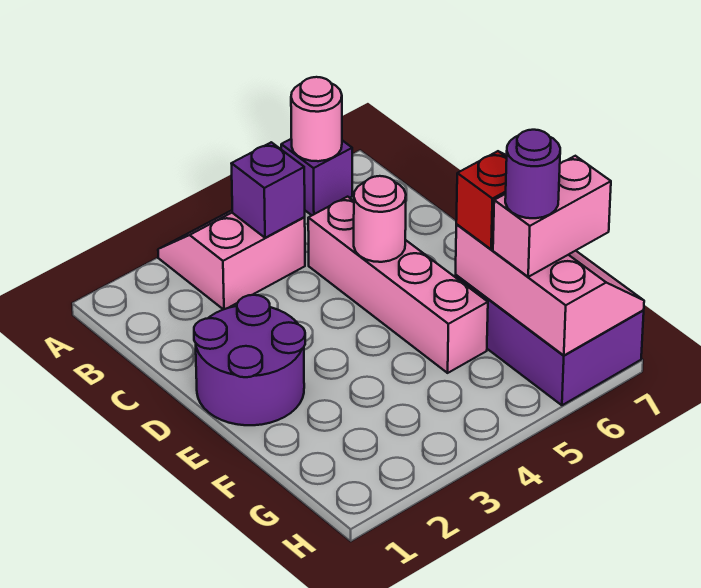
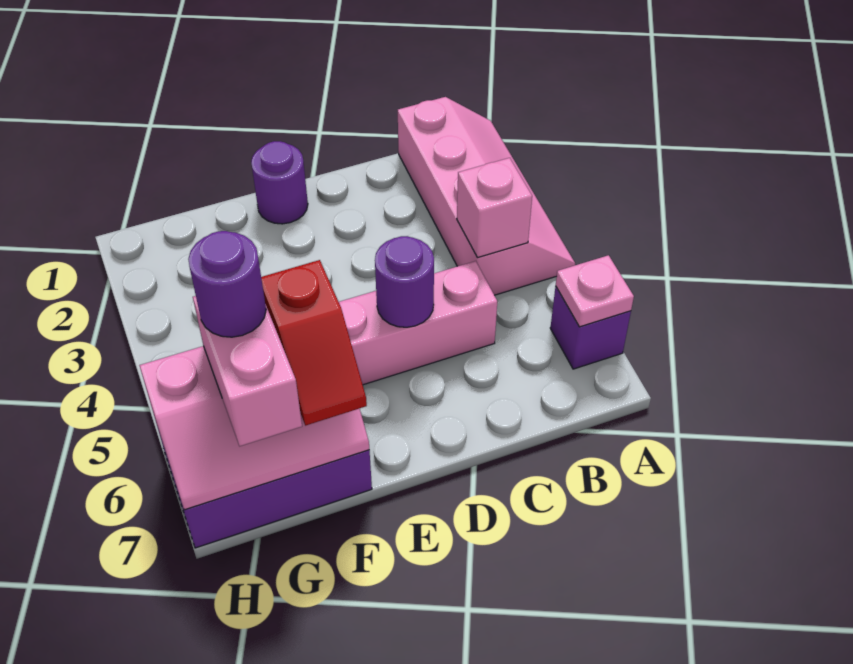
pink slope A3:B4 level 1 top B -> pink slope A1:B4 level 1 top B
pink round brick A6 level 2 -> pink plate A6 level 2
purple brick B4 level 2 -> pink brick B4 level 2
purple round brick D1:E2 level 1 -> purple round brick E1 level 1
pink round brick D5 level 2 -> purple round brick D5 level 2

